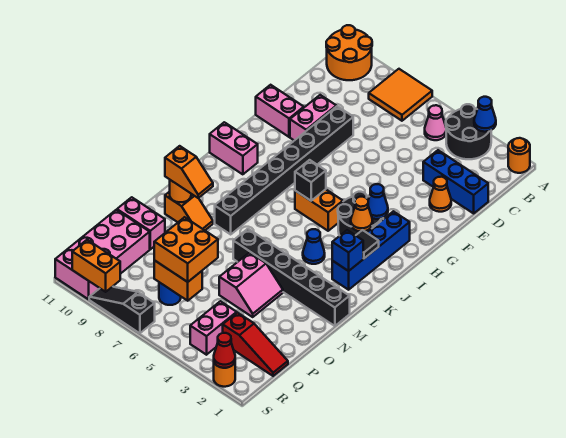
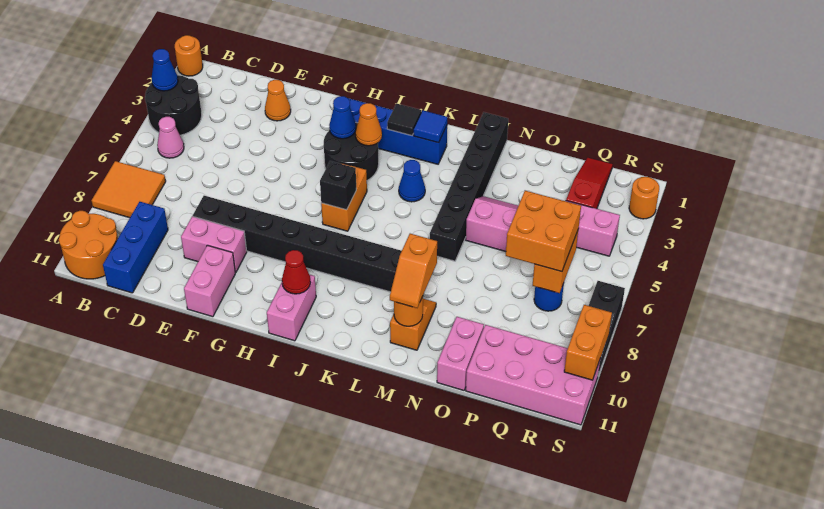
blue brick D1:D3 level 1 -> blue brick C9:C11 level 1
blue brick K2 level 2 -> blue tile K2 level 2
orange slope M9:M10 level 3 top 10 -> orange slope M9:M10 level 3 top 9
red cone S2 level 2 -> red cone I10 level 2

